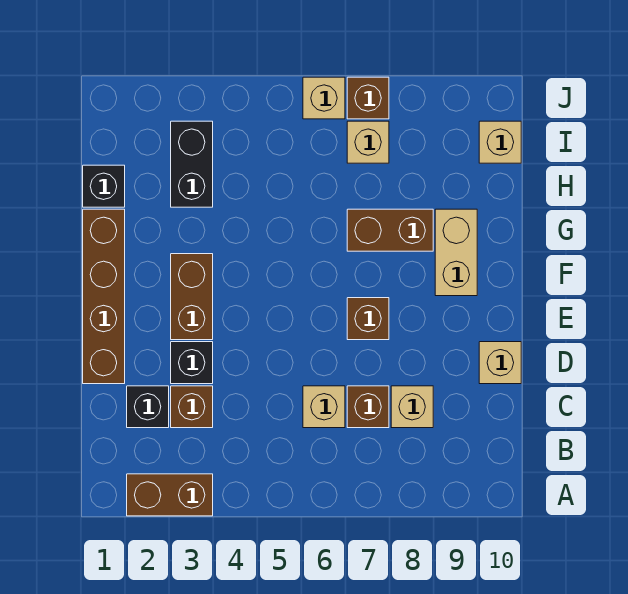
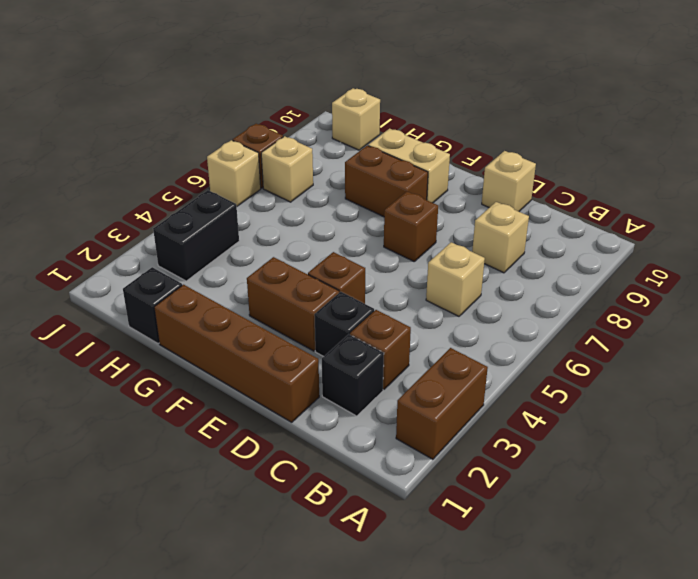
brown brick C7 level 1 -> brown brick E4 level 1
brown brick G7:G8 level 1 -> brown brick F8:G8 level 1
black brick H3:I3 level 1 -> black brick I3:I4 level 1

